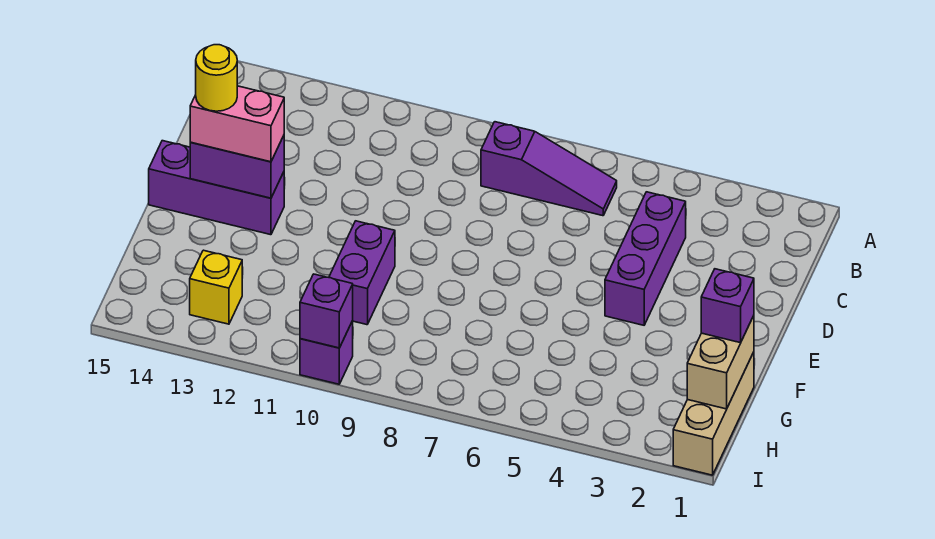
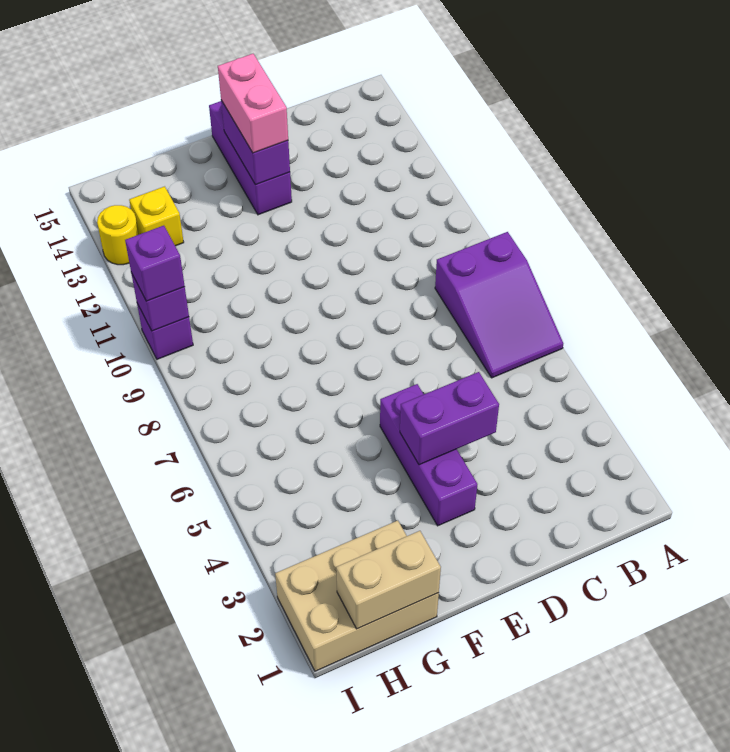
purple slope B6:B8 level 1 top 8 -> purple slope A6:B8 level 1 top 8
purple brick C4:E4 level 1 -> purple brick E3:E5 level 1
yellow round brick E14 level 4 -> yellow round brick I13 level 1
purple brick F10:G10 level 1 -> purple brick D4:E4 level 2
tan brick G1:I1 level 1 -> tan brick G1:I2 level 1
purple brick G1 level 3 -> purple brick I10 level 3

